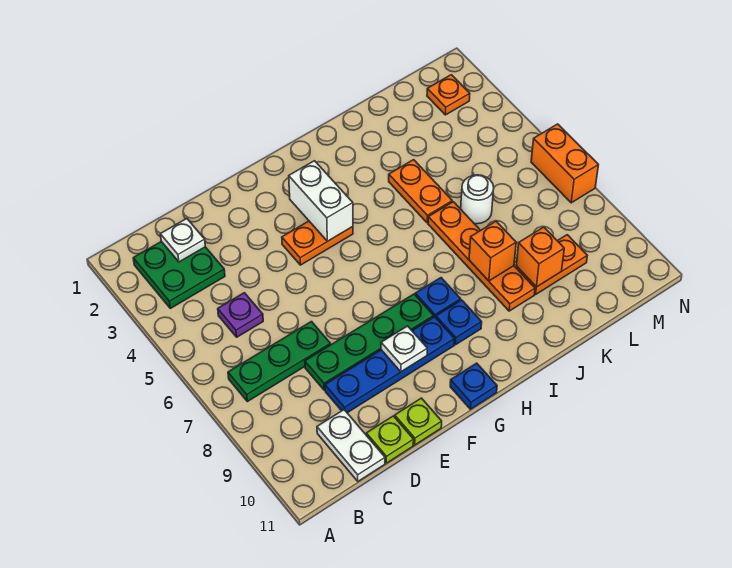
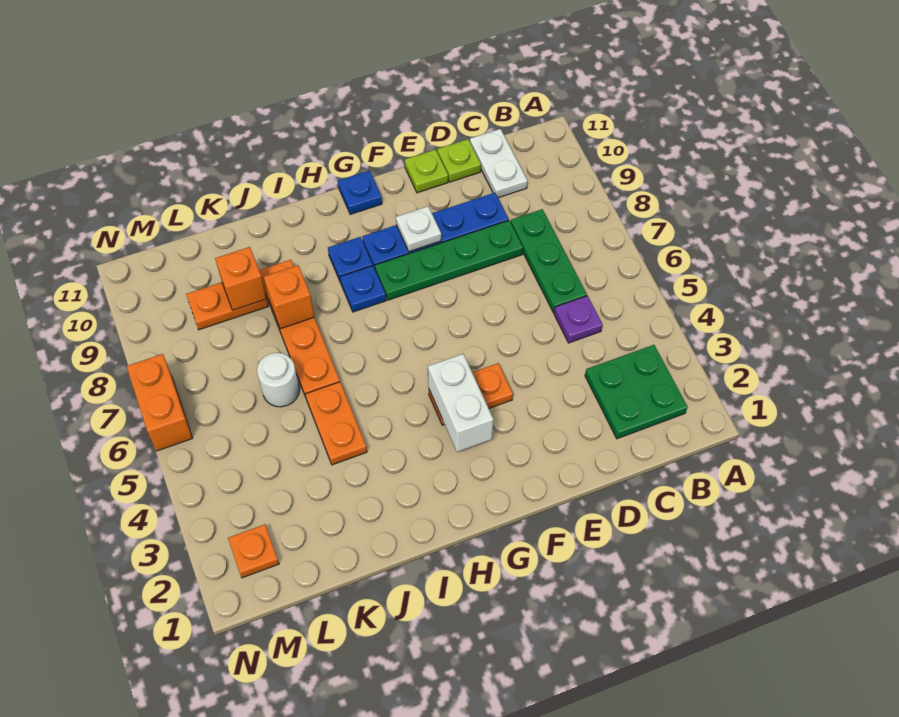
green plate B7:D7 level 1 -> green plate C6:C8 level 1
white plate C2 level 2 -> none

